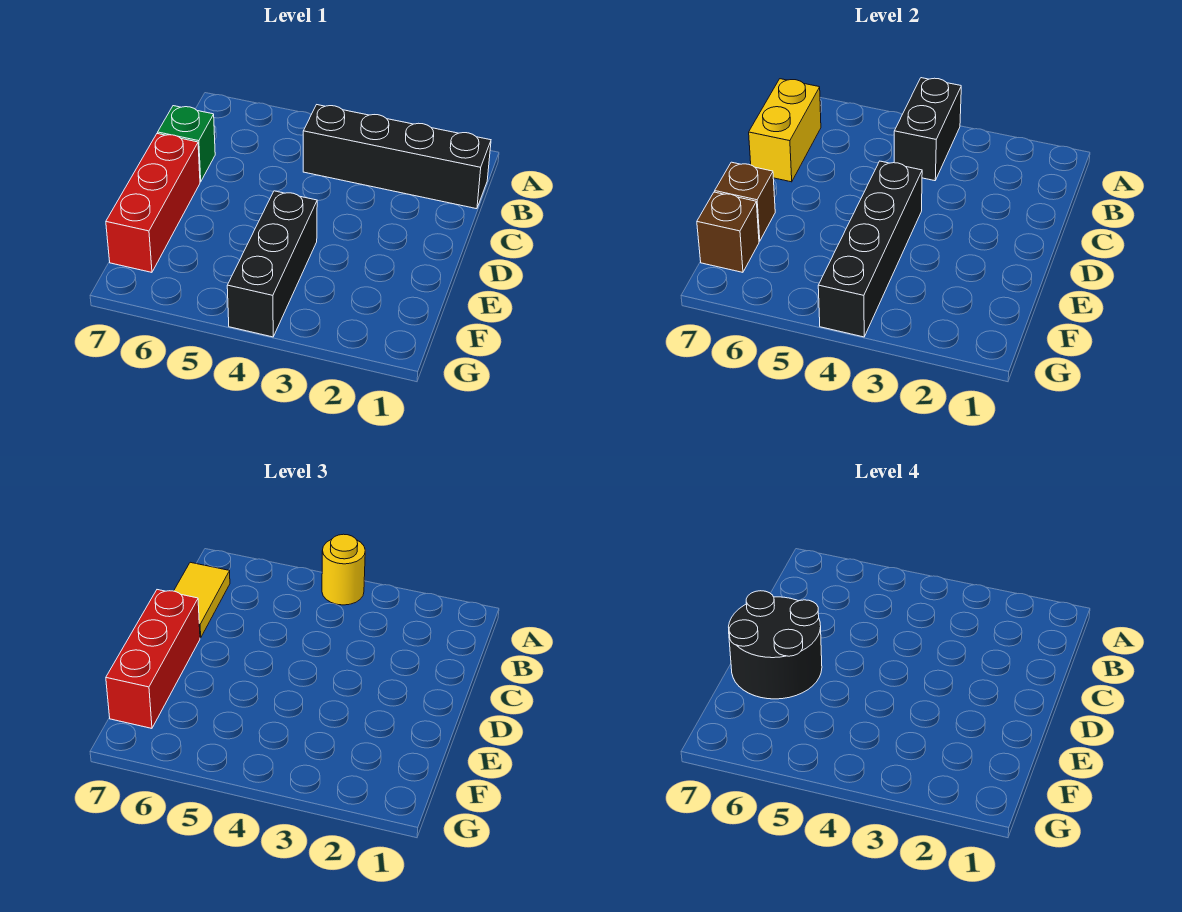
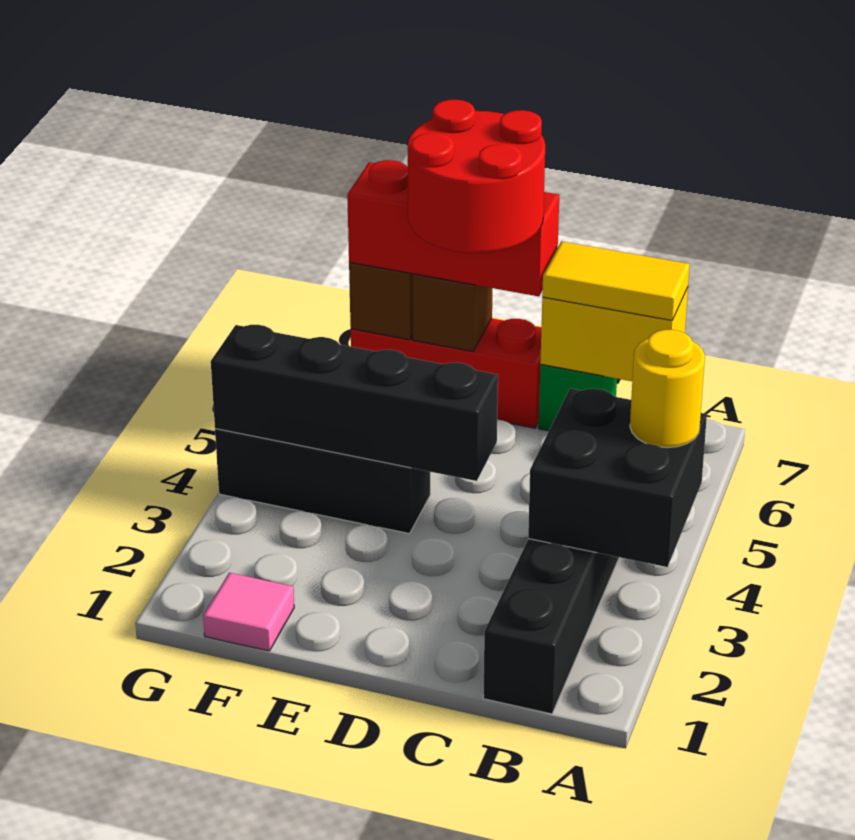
black brick A4:B4 level 2 -> black brick A3:B4 level 2
black round brick D6:E7 level 4 -> red round brick D6:E7 level 4
none -> pink tile F1 level 1

